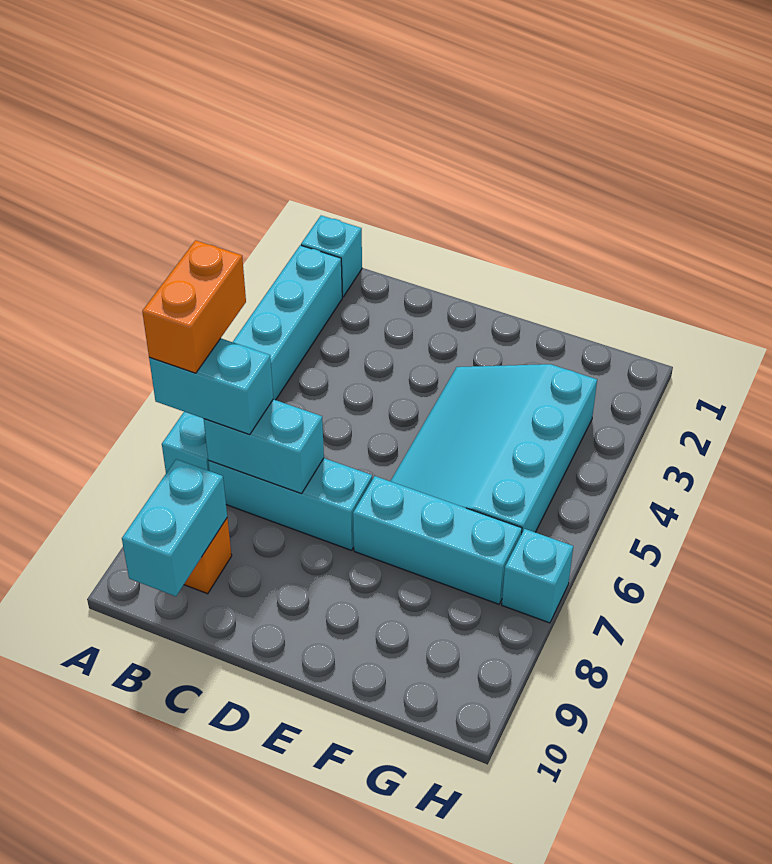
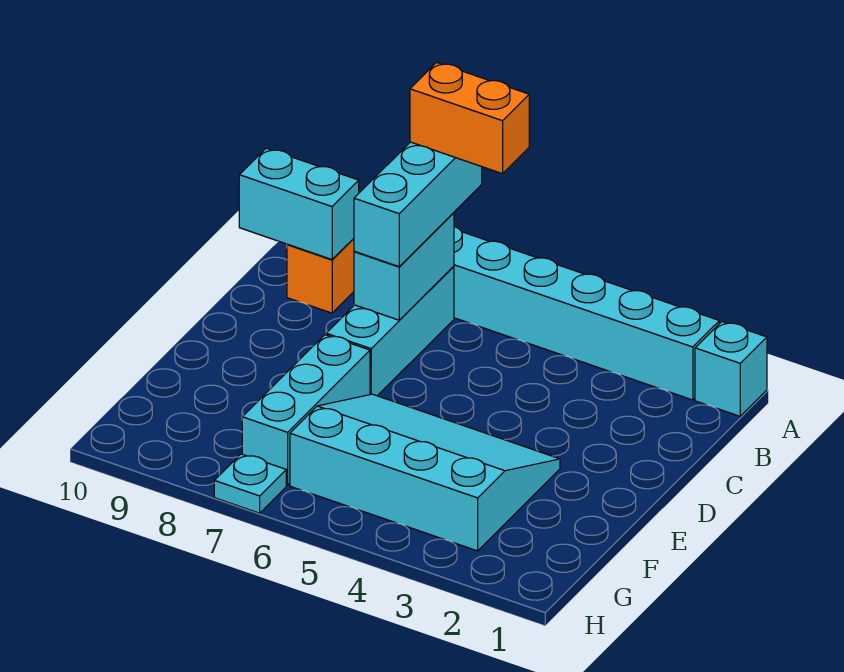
cyan brick A7:B7 level 3 -> cyan brick A7:C7 level 3
cyan brick H7 level 1 -> cyan plate H7 level 1

